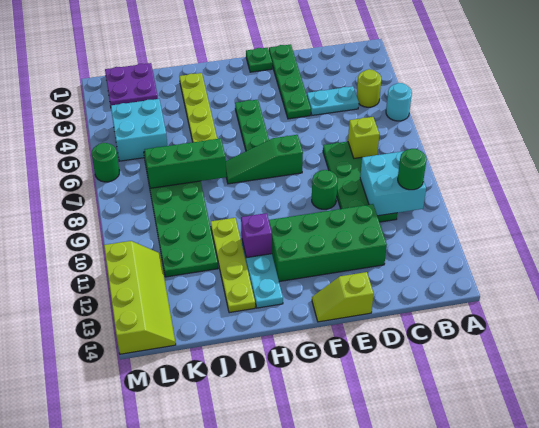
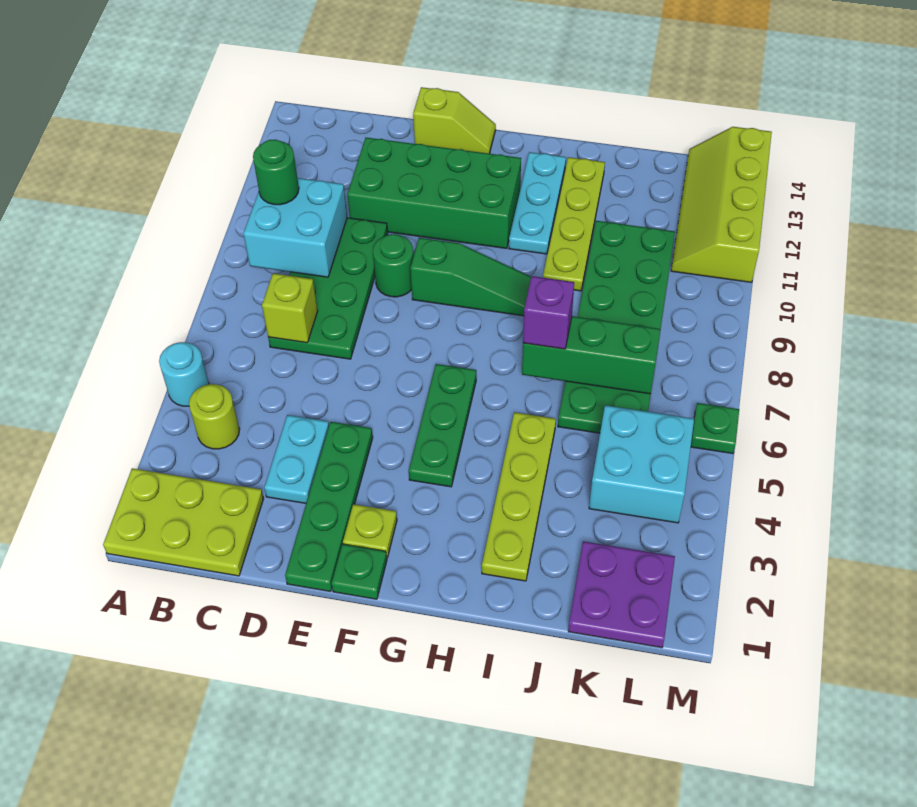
none -> lime plate A1:C2 level 1
cyan plate C4:D4 level 1 -> cyan plate D3:D4 level 1
none -> lime plate F2 level 1
green slope F7:H7 level 1 top F -> green slope F9:H9 level 1 top F
purple brick H11 level 2 -> purple brick I7 level 3
green round brick M6 level 1 -> green plate M6 level 1

